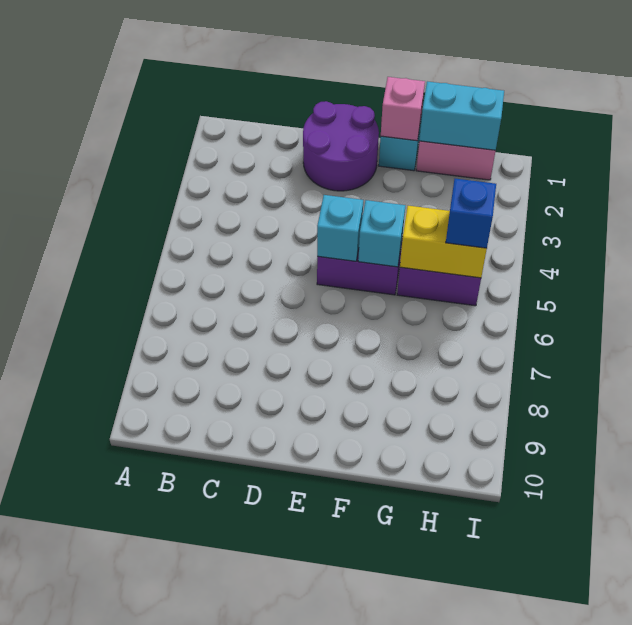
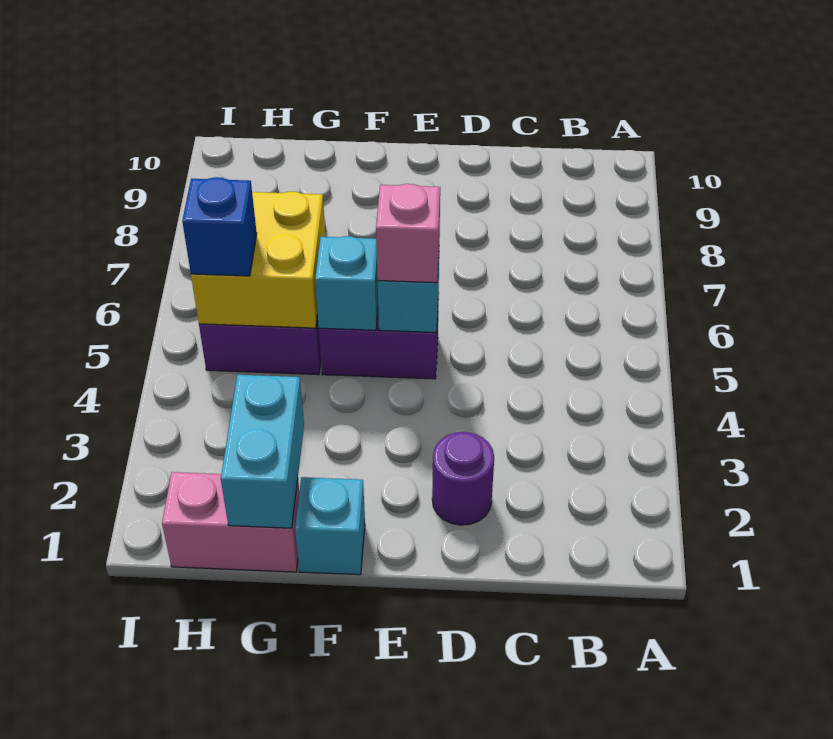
purple round brick D1:E2 level 1 -> purple round brick D2 level 1
pink brick F1 level 2 -> pink brick E5 level 3
cyan brick G1:H1 level 2 -> cyan brick G1:G2 level 2
yellow brick G5:H5 level 2 -> yellow brick G5:H6 level 2

